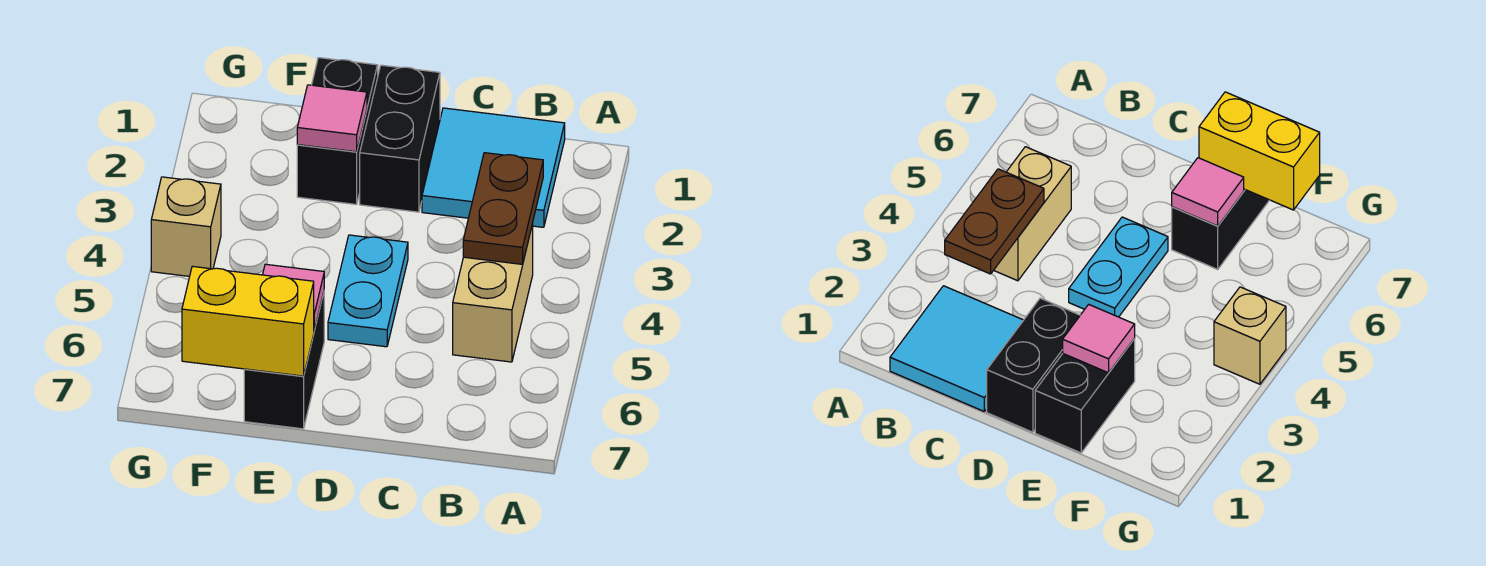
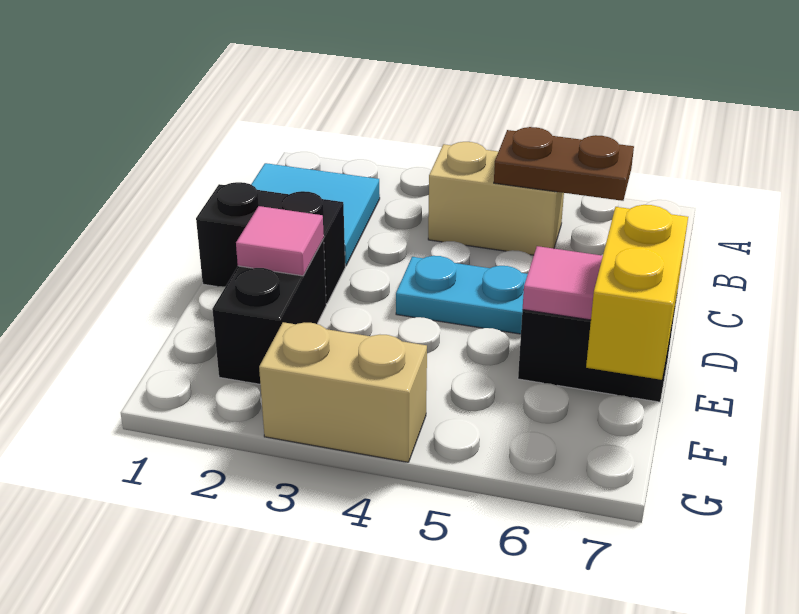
brown plate B3:B4 level 2 -> brown plate B5:B6 level 2
black brick E1:E2 level 1 -> black brick E2:F2 level 1
tan brick G4 level 1 -> tan brick G3:G4 level 1

